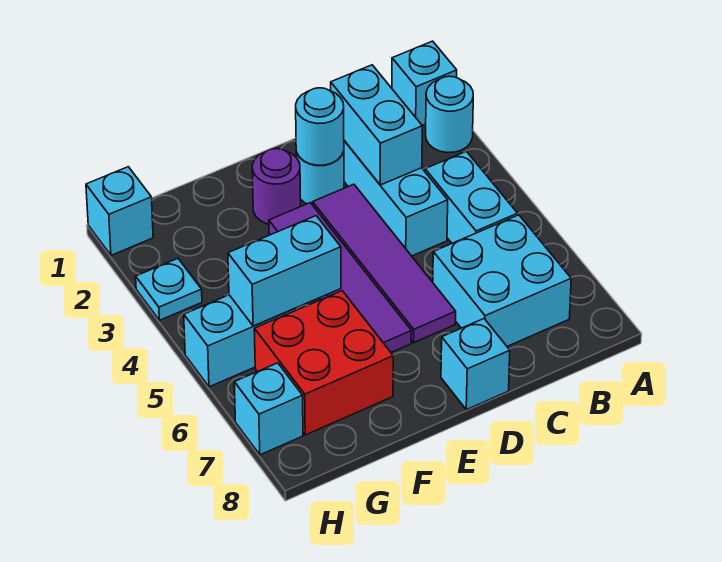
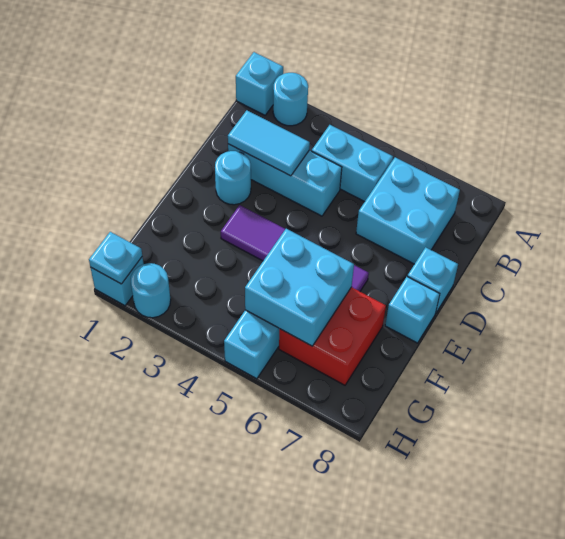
cyan brick C2:C3 level 2 -> cyan tile C2:C3 level 2
cyan round brick D2 level 2 -> cyan round brick H2 level 1
purple tile D3:D6 level 1 -> none
purple round brick E2 level 1 -> none
cyan brick F5:G5 level 2 -> cyan brick F5:G6 level 2
cyan plate H3 level 1 -> cyan plate H1 level 2
cyan brick H7 level 1 -> cyan brick E8 level 1

